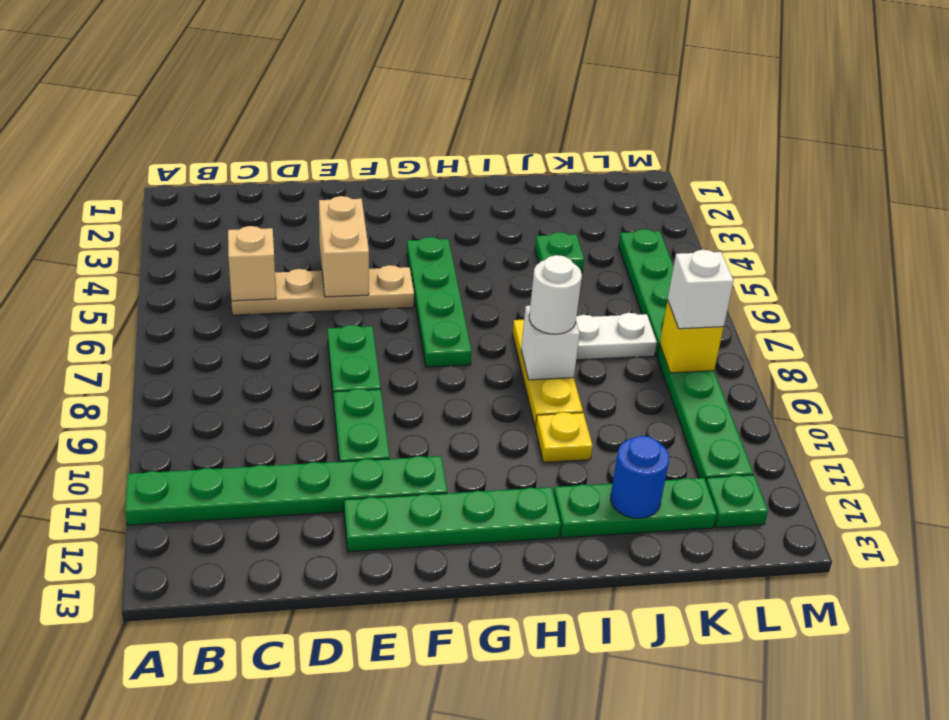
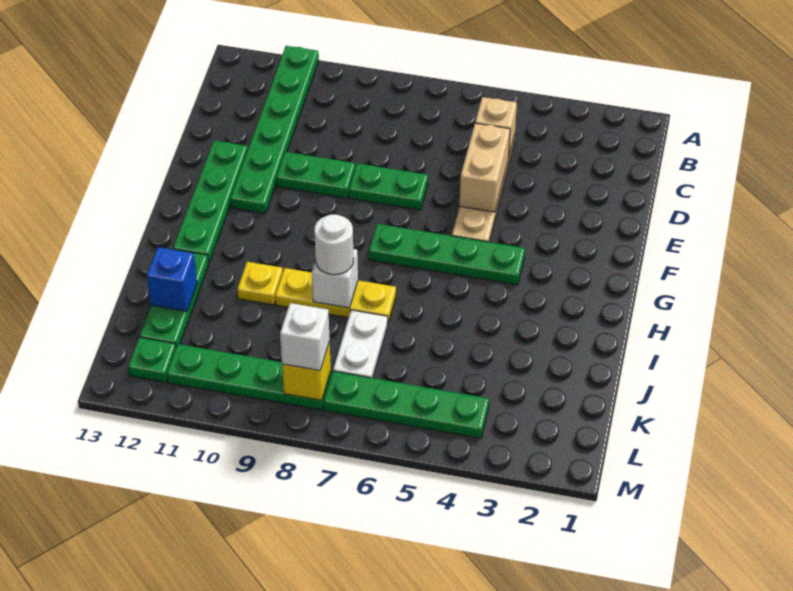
tan brick E4:E5 level 2 -> tan brick D5:E5 level 2
green plate J4 level 1 -> none
blue round brick J12 level 2 -> blue brick J12 level 2

